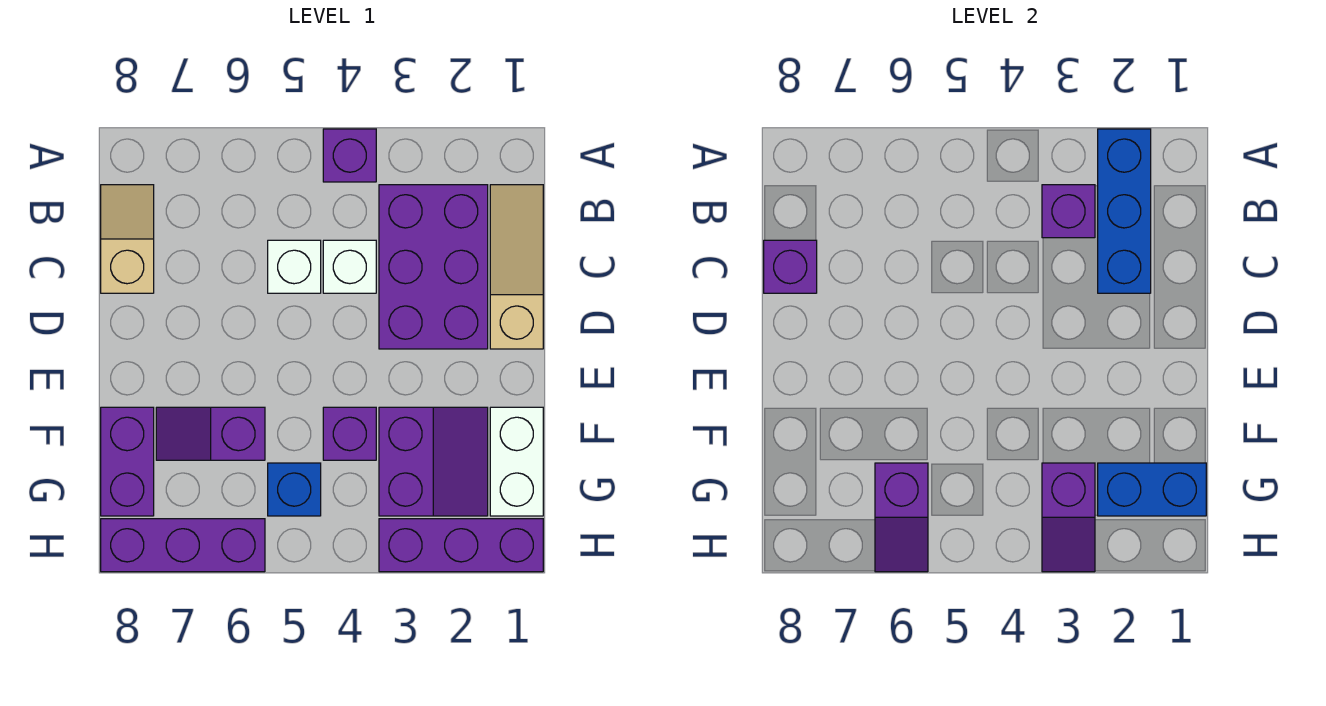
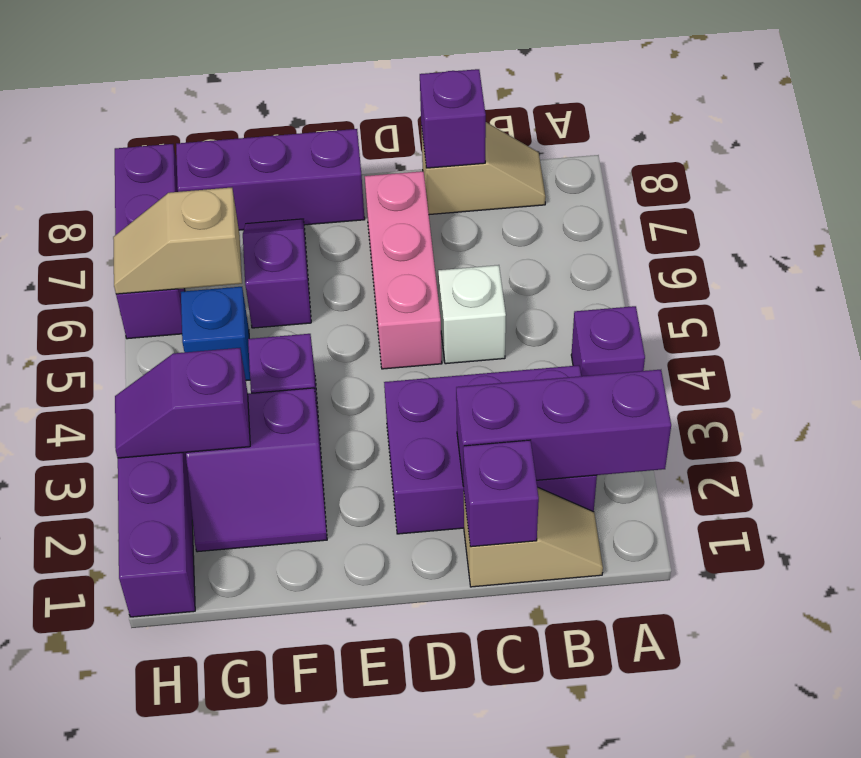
blue brick A2:C2 level 2 -> purple brick A2:C2 level 2
tan slope B1:D1 level 1 top D -> tan slope B1:C1 level 1 top C
purple brick B3 level 2 -> purple brick C1 level 2
white brick C4 level 1 -> none
none -> pink brick D5:D7 level 1
white brick F1:G1 level 1 -> none
purple brick F8:G8 level 1 -> purple brick E8:G8 level 1
blue brick G1:G2 level 2 -> none
purple slope G6:H6 level 2 top G -> tan slope G6:H6 level 2 top G

